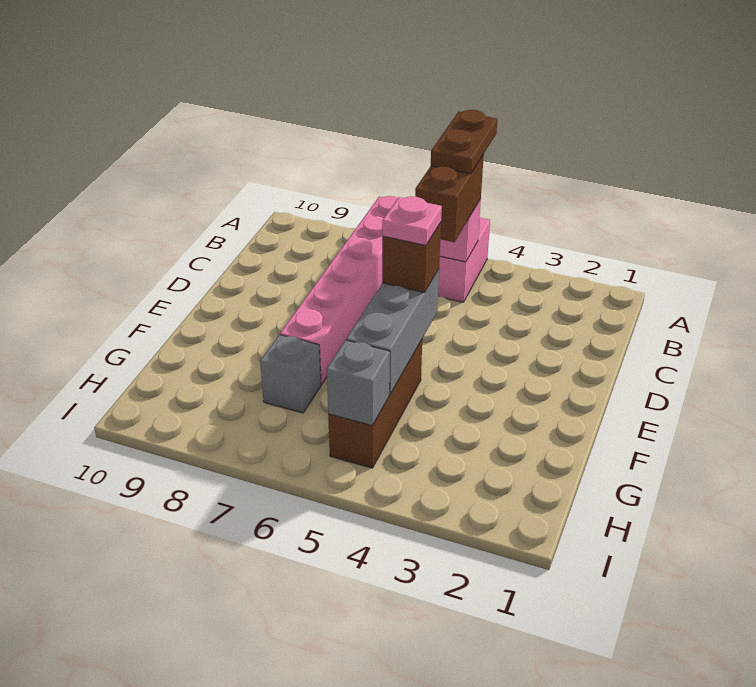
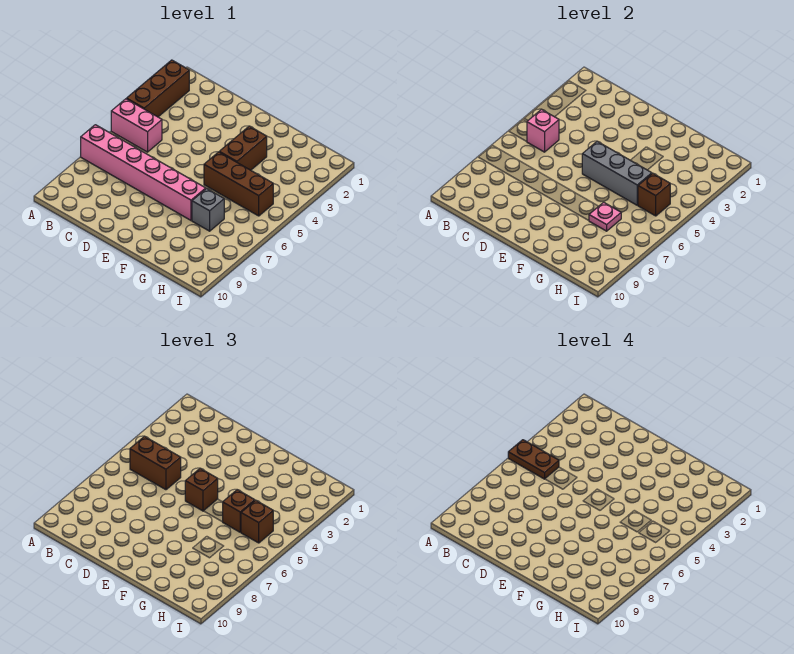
none -> brown brick A2:A4 level 1
pink plate E5 level 4 -> pink plate G7 level 2
none -> brown brick F3:F4 level 1
none -> brown brick G5 level 3
grey brick H5 level 2 -> brown brick H5 level 2
none -> brown brick H5 level 3

